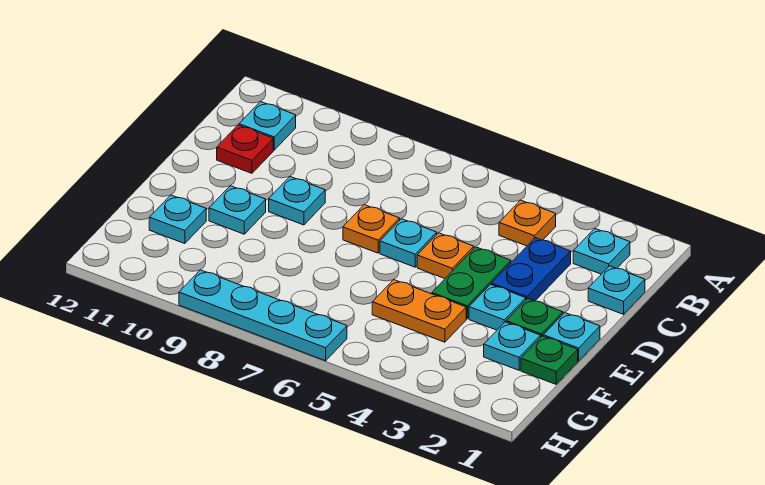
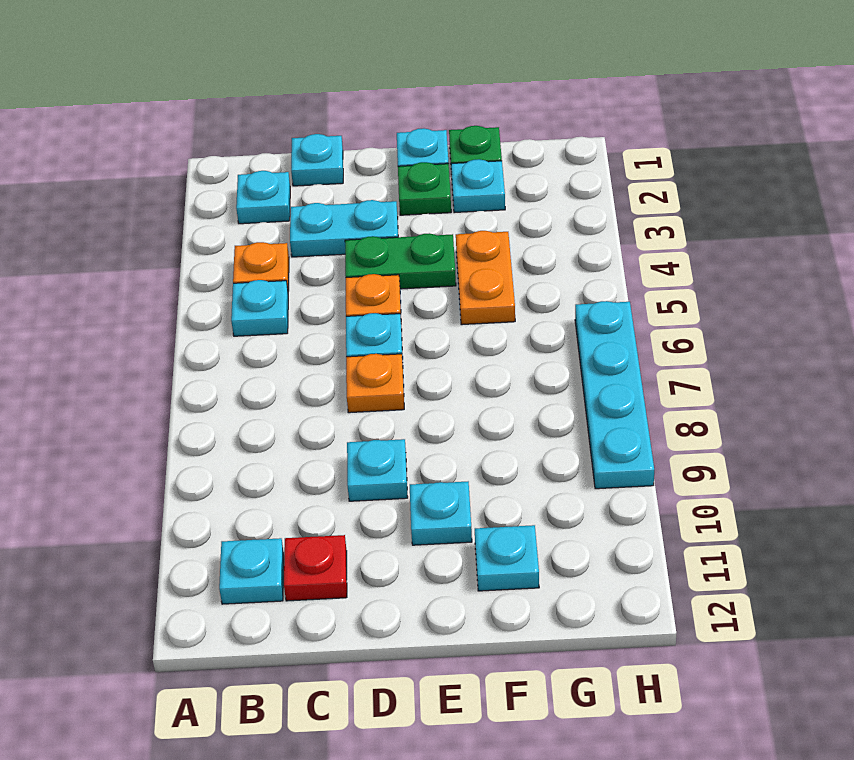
blue plate C3:D3 level 1 -> cyan plate C3:D3 level 1
cyan plate E3 level 1 -> cyan plate B5 level 1

